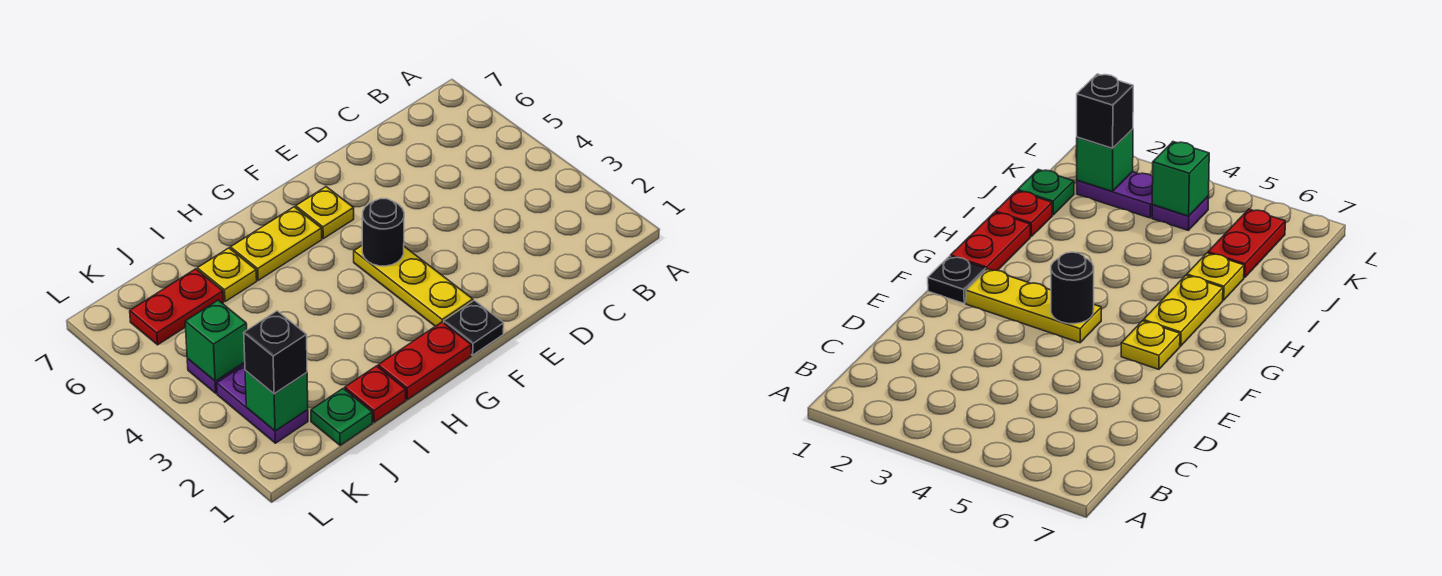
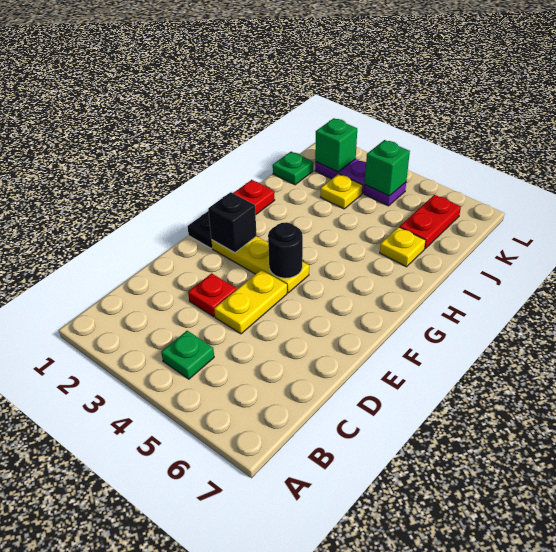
none -> green plate B4 level 1
yellow plate F6 level 1 -> yellow plate J3 level 1
yellow plate G6:H6 level 1 -> yellow plate D4:E4 level 1
red plate I1 level 1 -> red plate D3 level 1
black brick K2 level 3 -> black brick F2 level 2

